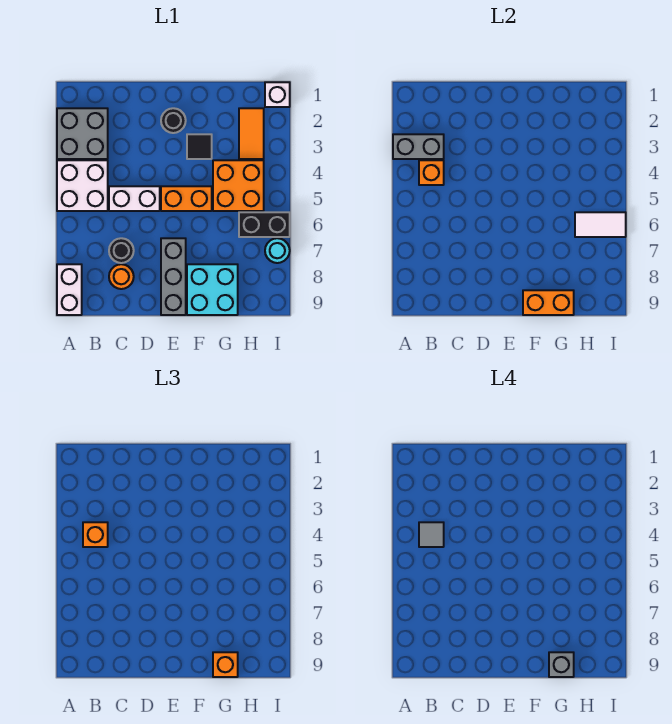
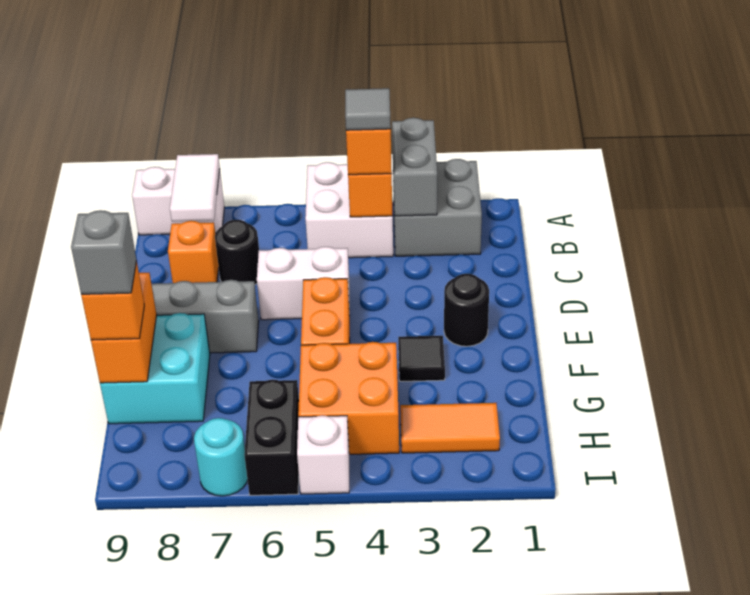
white brick C5:D5 level 1 -> white brick D5:D6 level 1
orange round brick C8 level 1 -> orange brick C8 level 1
white tile H6:I6 level 2 -> white tile A8:B8 level 2
white brick I1 level 1 -> white brick I5 level 1

